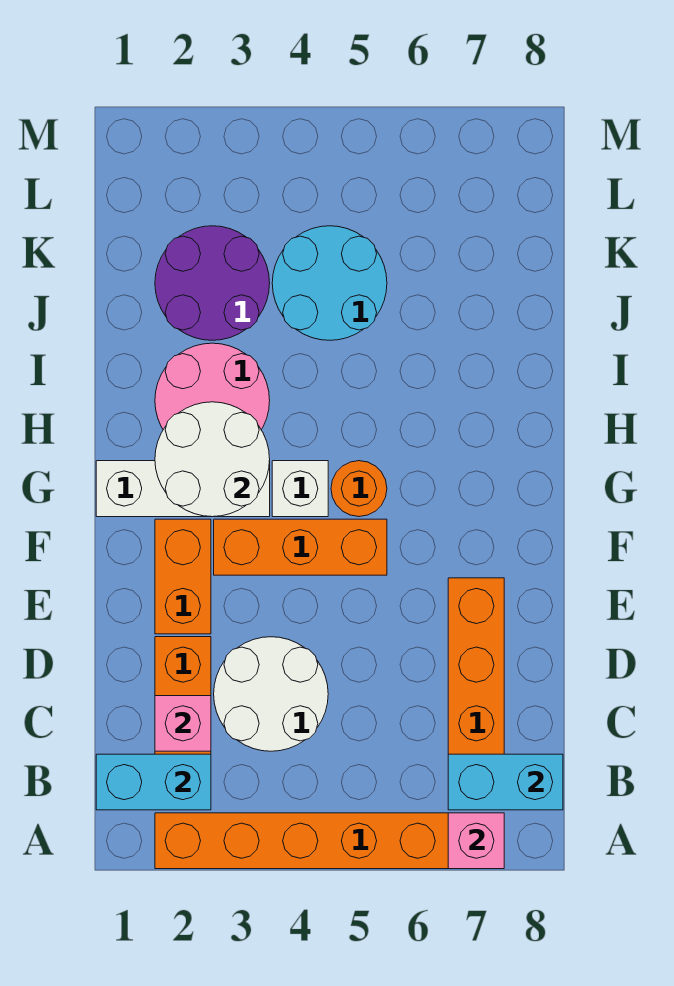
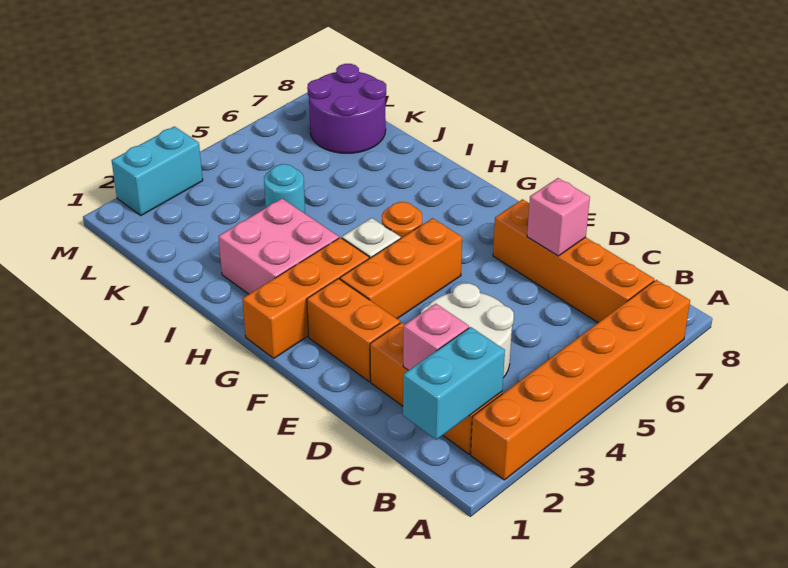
pink brick A7 level 2 -> pink brick D7 level 2
cyan brick B7:B8 level 2 -> cyan brick M2:M3 level 1
white brick G1:G3 level 1 -> orange brick G1:G3 level 1
white round brick G2:H3 level 2 -> none
pink round brick H2:I3 level 1 -> pink brick H2:I3 level 1
purple round brick J2:K3 level 1 -> purple round brick K7:L8 level 1
cyan round brick J4:K5 level 1 -> cyan round brick J4 level 1

